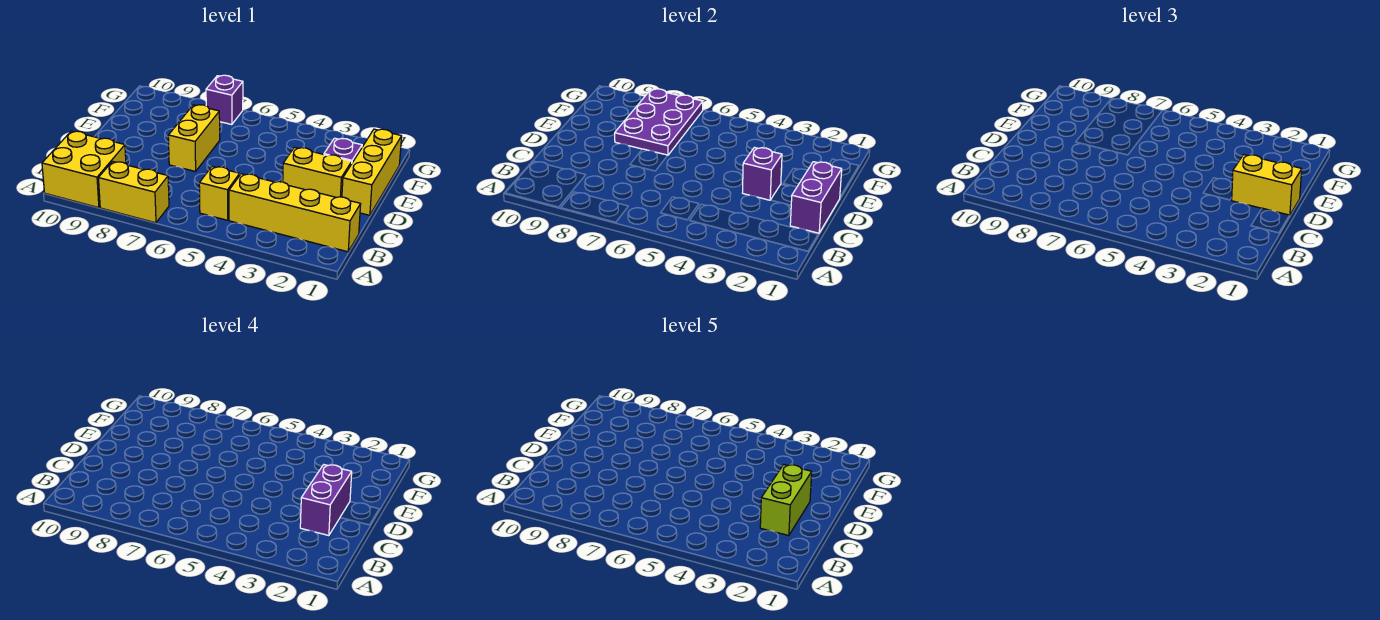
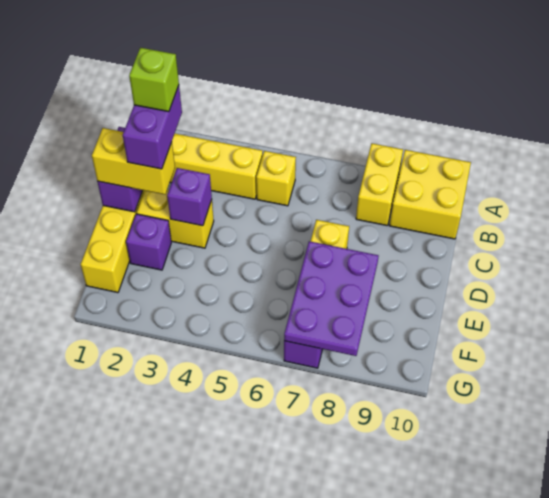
yellow brick A7:A8 level 1 -> yellow brick A8:B8 level 1
lime brick C2:D2 level 5 -> lime brick C2 level 5

